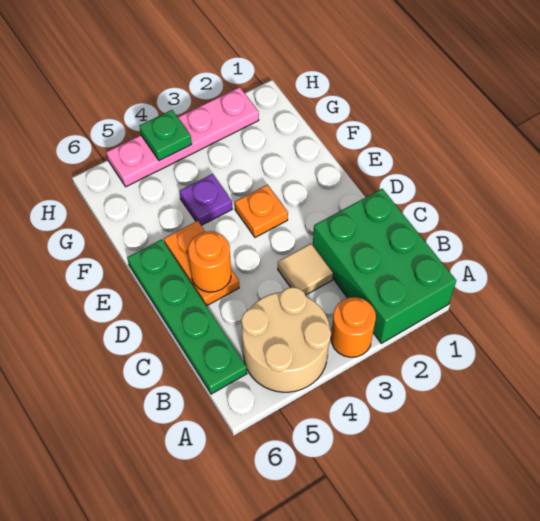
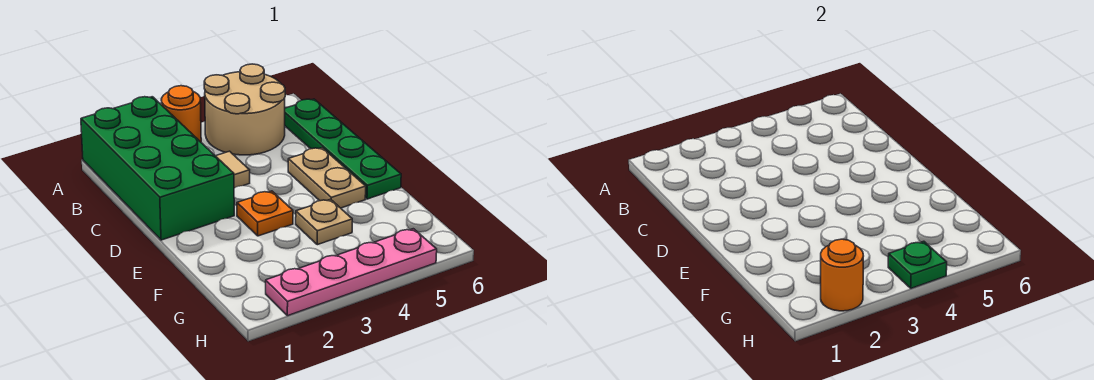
green brick A1:C2 level 1 -> green brick A1:D2 level 1
orange plate D5:E5 level 1 -> tan plate D5:E5 level 1
orange round brick D5 level 2 -> orange round brick H2 level 2
purple plate F4 level 1 -> tan plate F4 level 1

